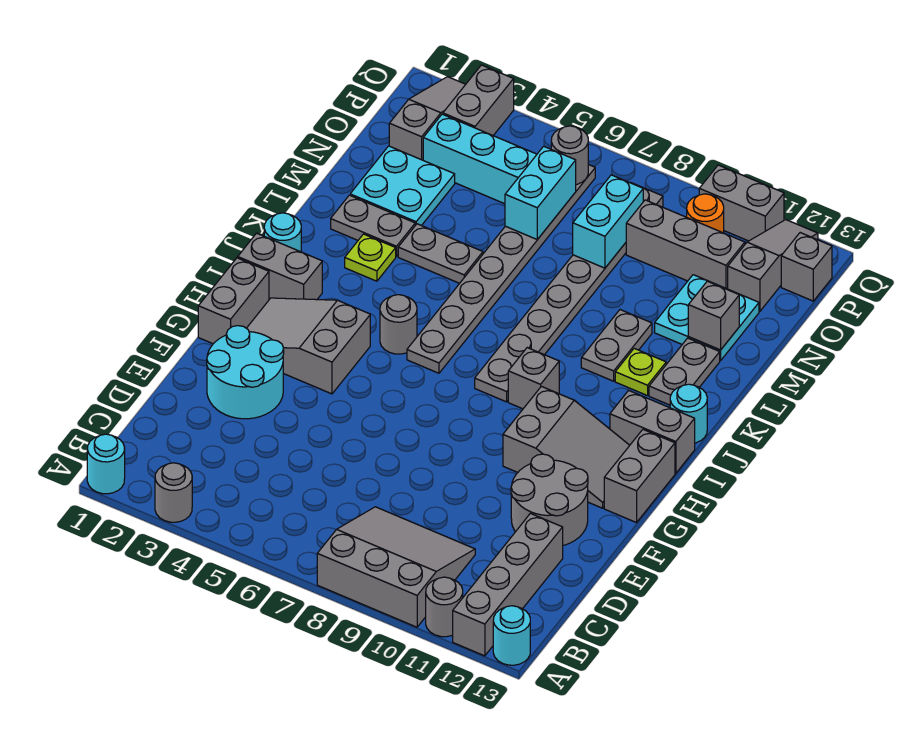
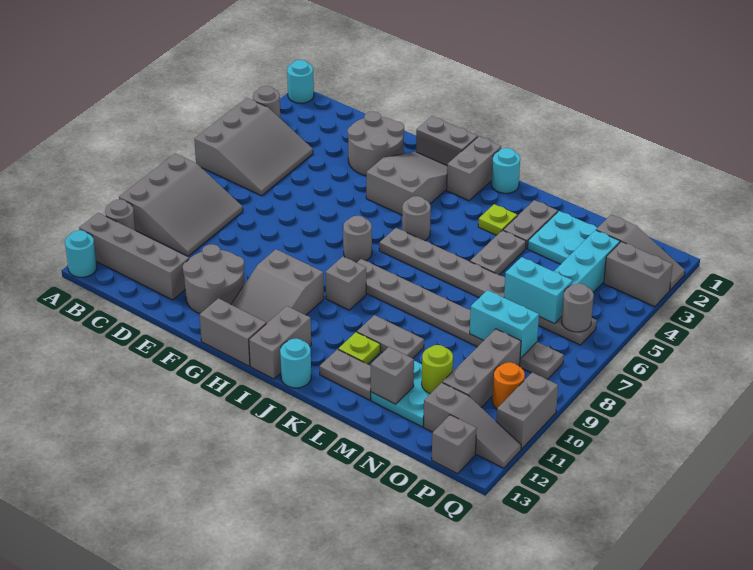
none -> grey slope A4:C6 level 1 top A
cyan round brick E2:F3 level 1 -> grey round brick E2:F3 level 1
none -> grey round brick H7 level 1
none -> lime round brick N11 level 2

